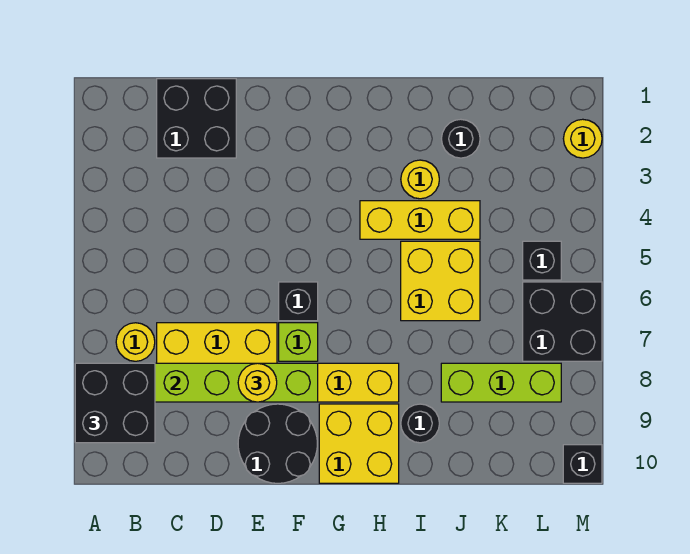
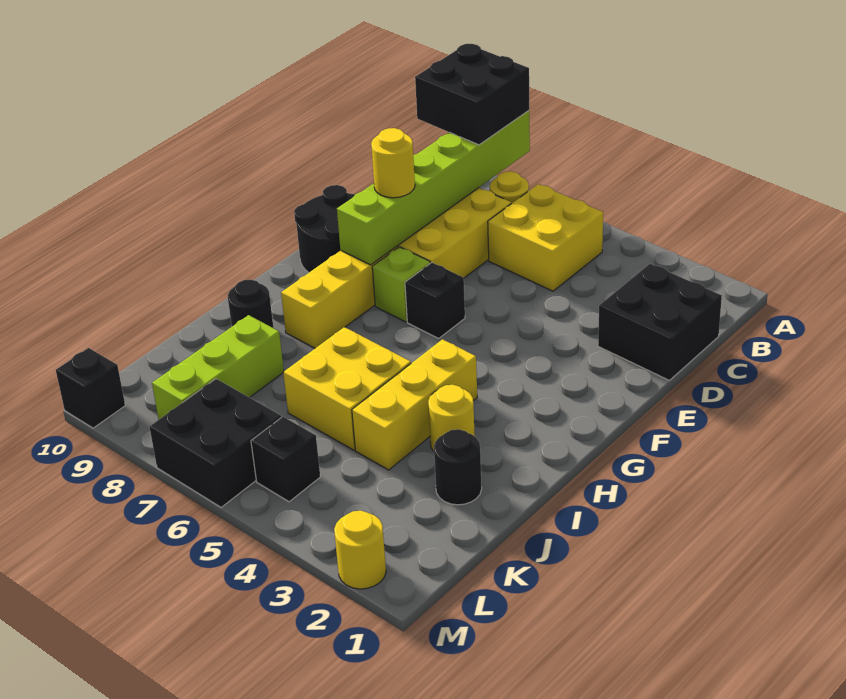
yellow brick G9:H10 level 1 -> yellow brick B5:C6 level 1

